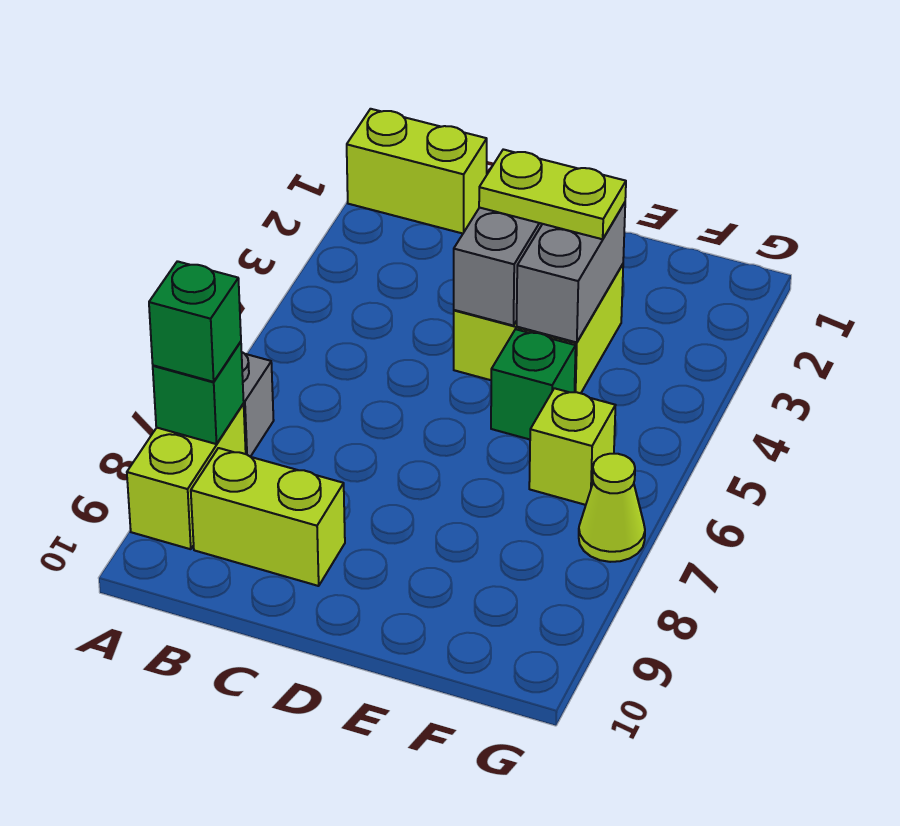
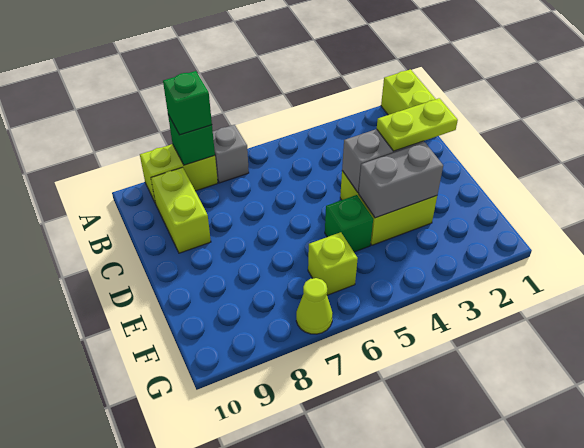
lime plate D3:E3 level 3 -> lime plate D2:D3 level 3

